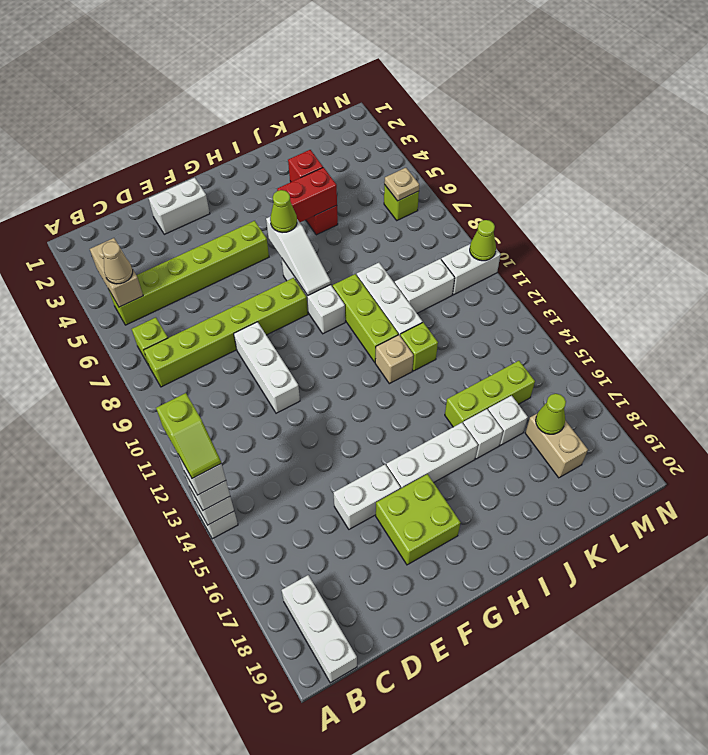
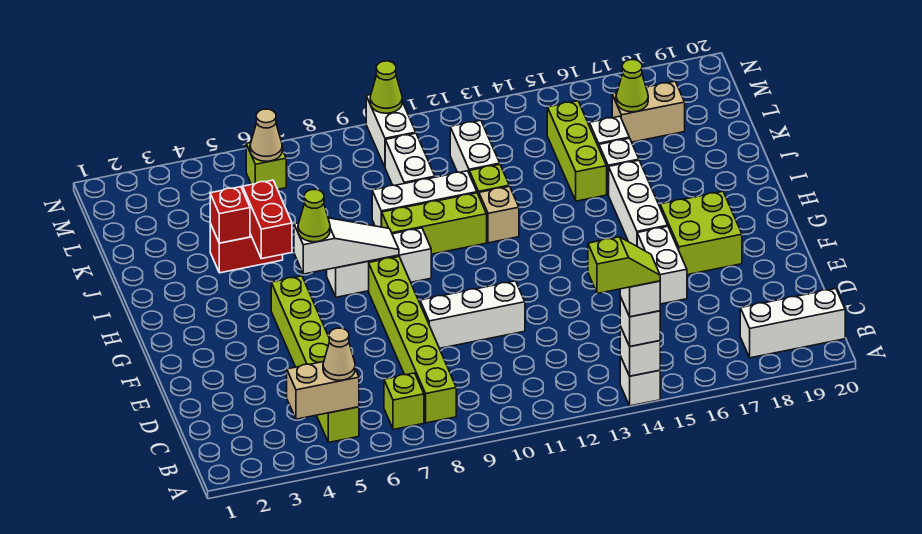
white brick E2:F2 level 1 -> white brick K12:L12 level 1
tan plate M6 level 2 -> tan cone M6 level 2

